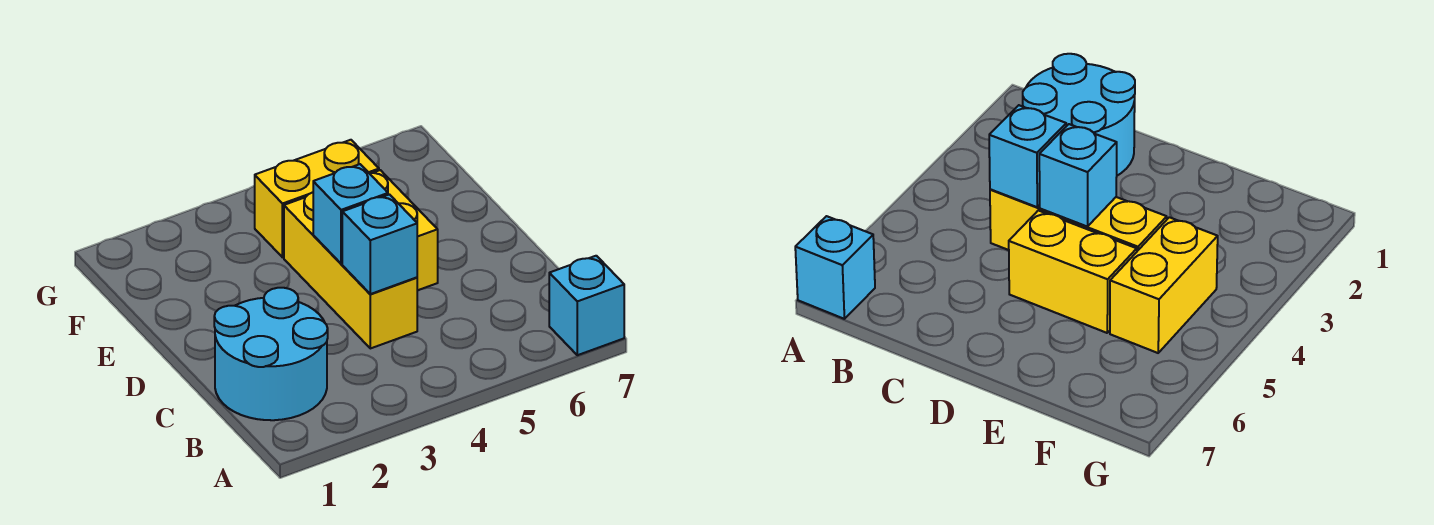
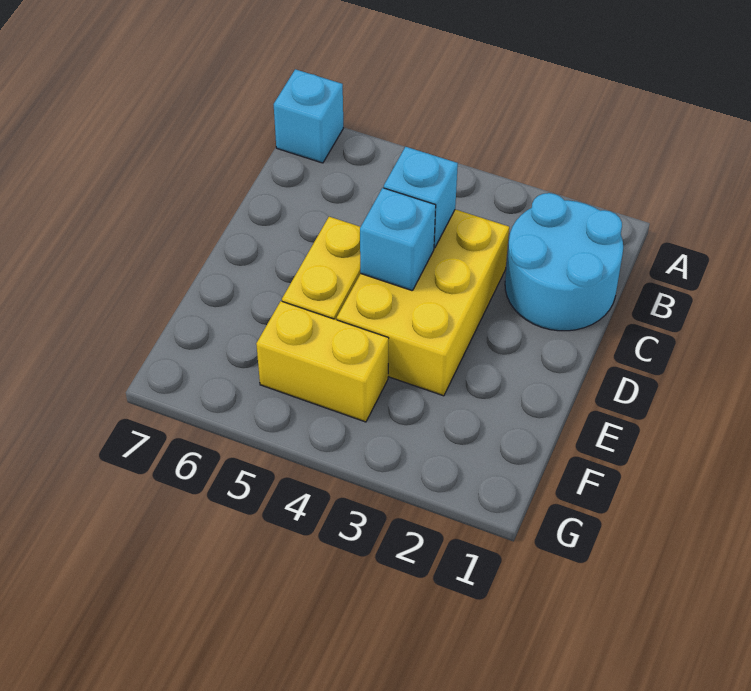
yellow brick C4:E4 level 1 -> yellow brick C3:E4 level 1

